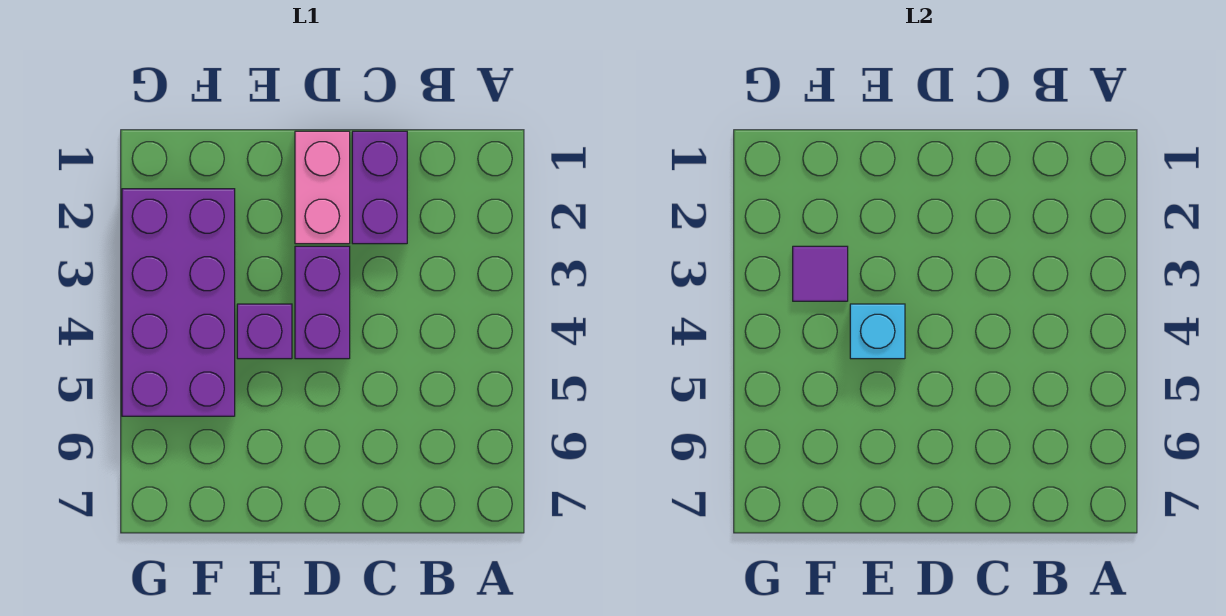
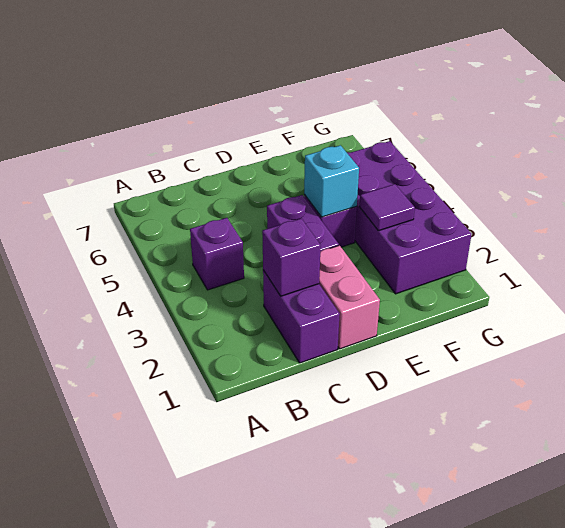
none -> purple brick B4 level 1
none -> purple brick C2 level 2

